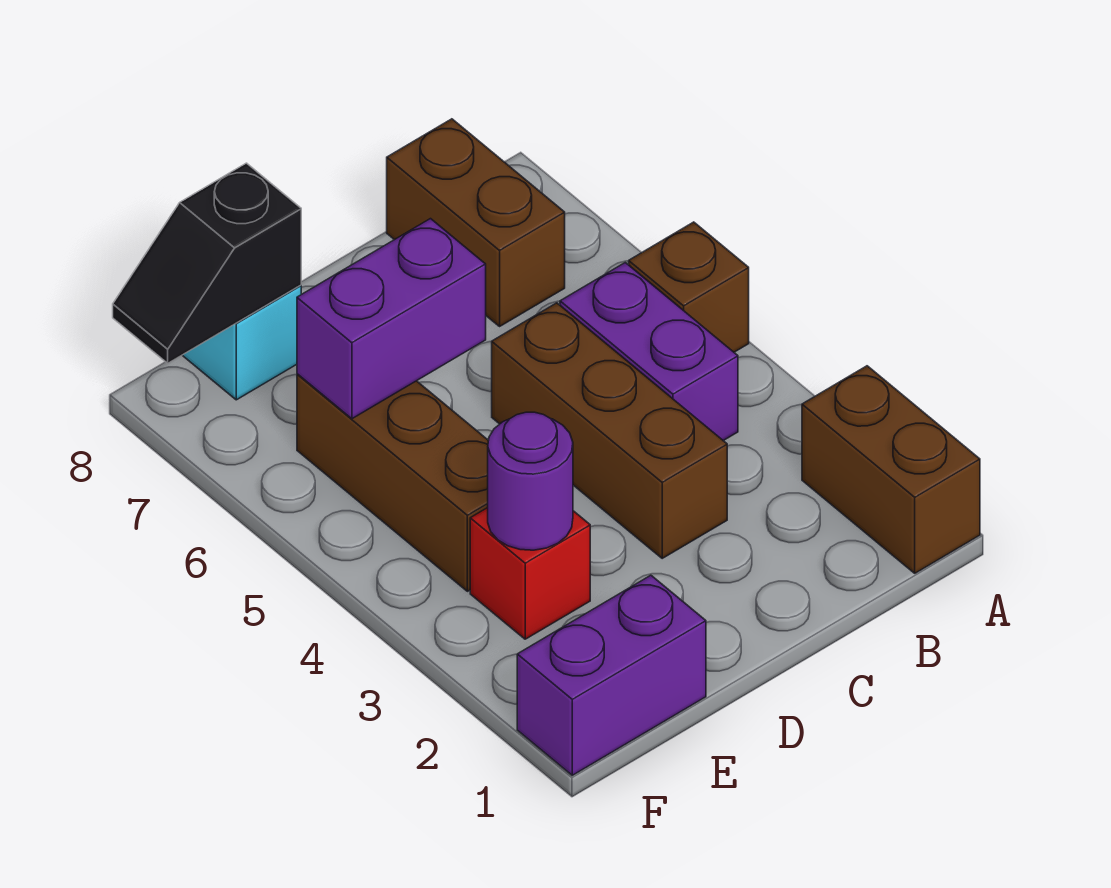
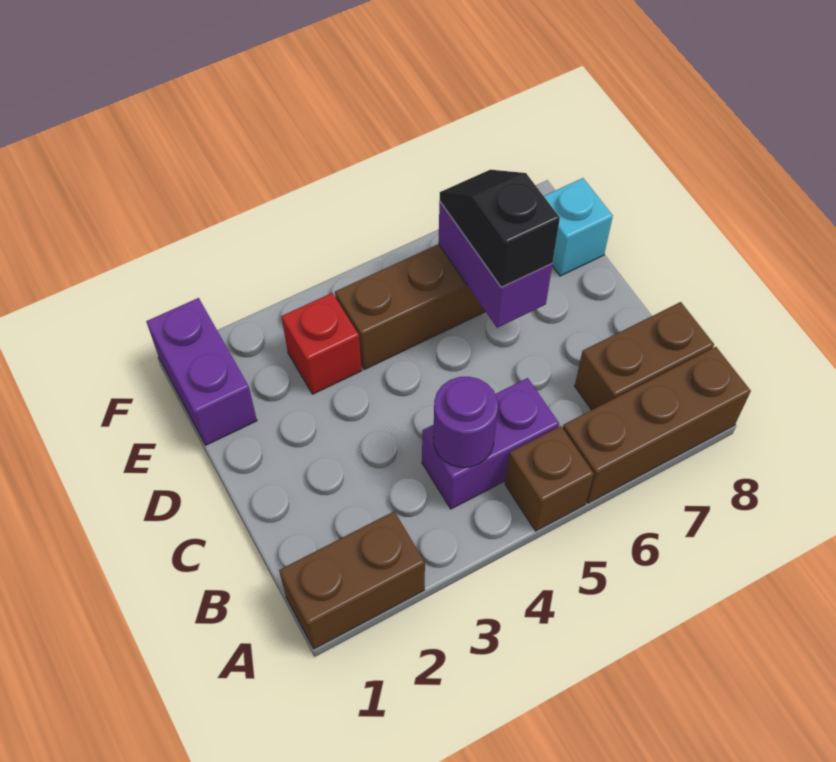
brown brick C3:C5 level 1 -> brown brick A6:A8 level 1
purple round brick E3 level 2 -> purple round brick B4 level 2
black slope E8:F8 level 2 top E -> black slope D6:E6 level 3 top D

